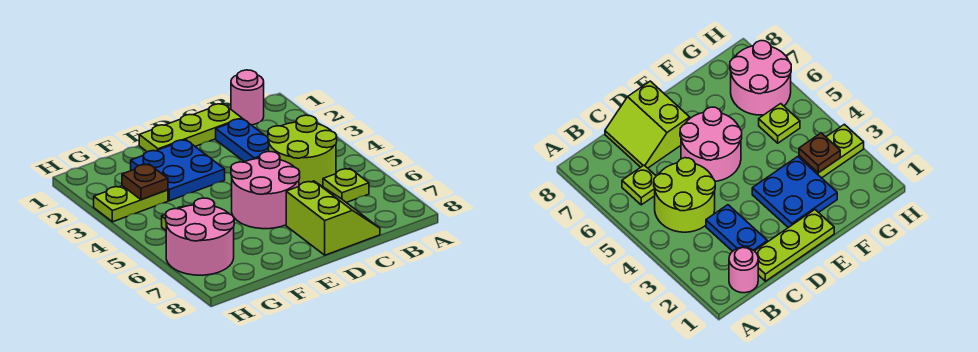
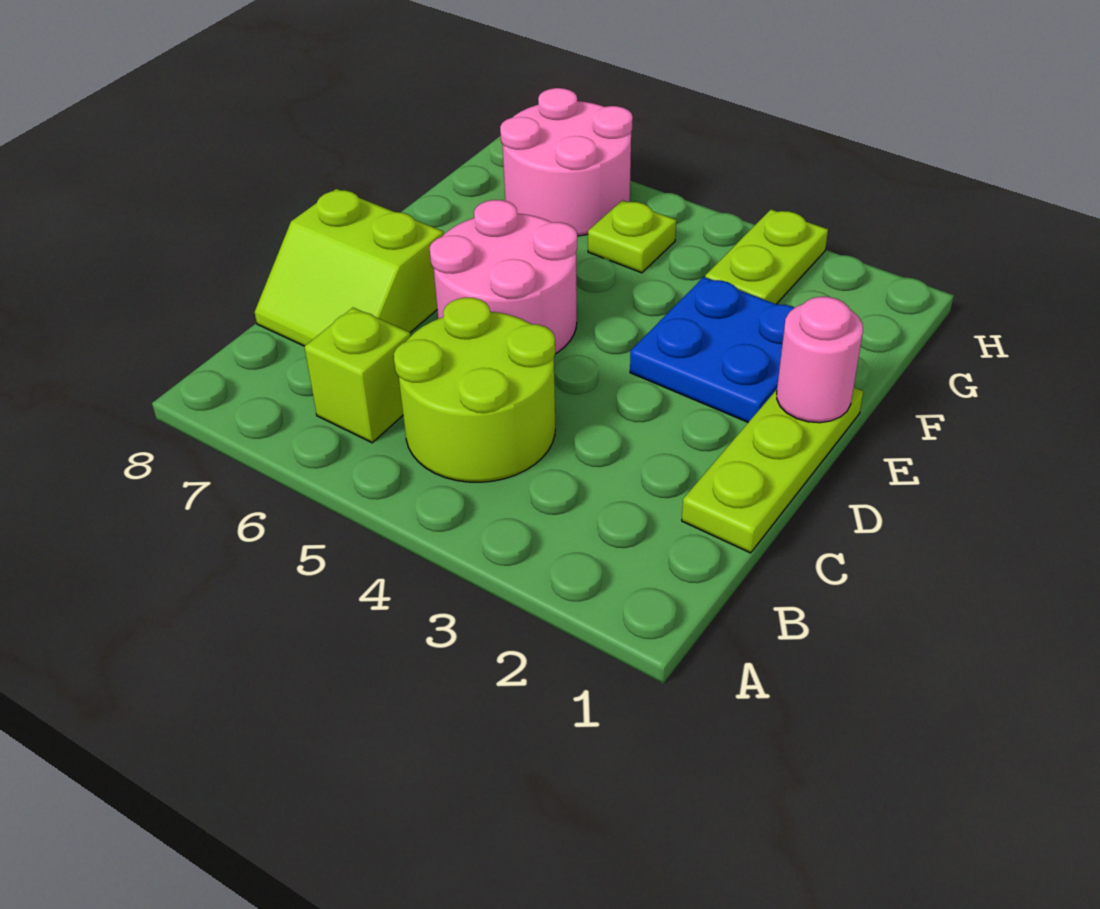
pink round brick B1 level 1 -> pink round brick E1 level 2
lime plate B6 level 1 -> lime brick B6 level 1
blue plate C2:C3 level 1 -> none
brown plate G3 level 2 -> none

